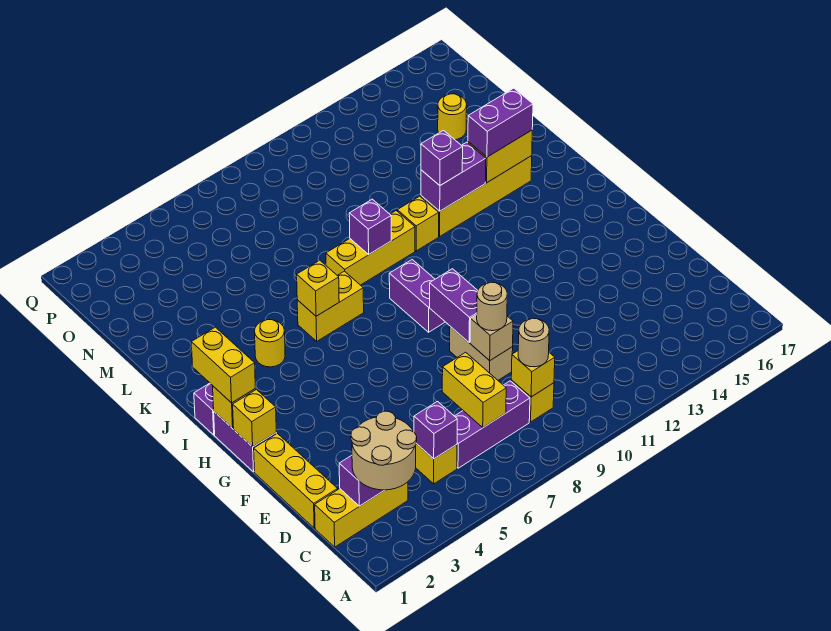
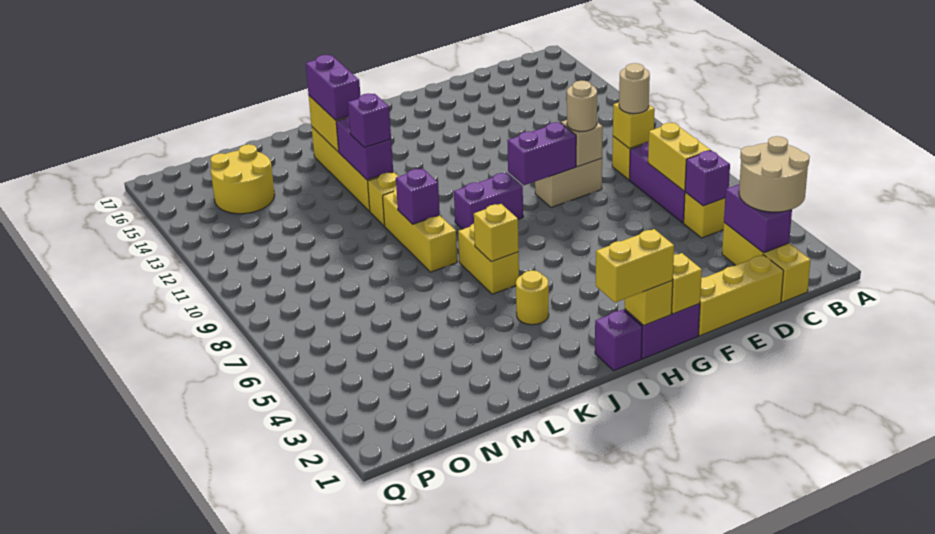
yellow brick C7:D7 level 2 -> yellow brick C6:C7 level 2
yellow round brick N15 level 1 -> yellow round brick N14:O15 level 1

